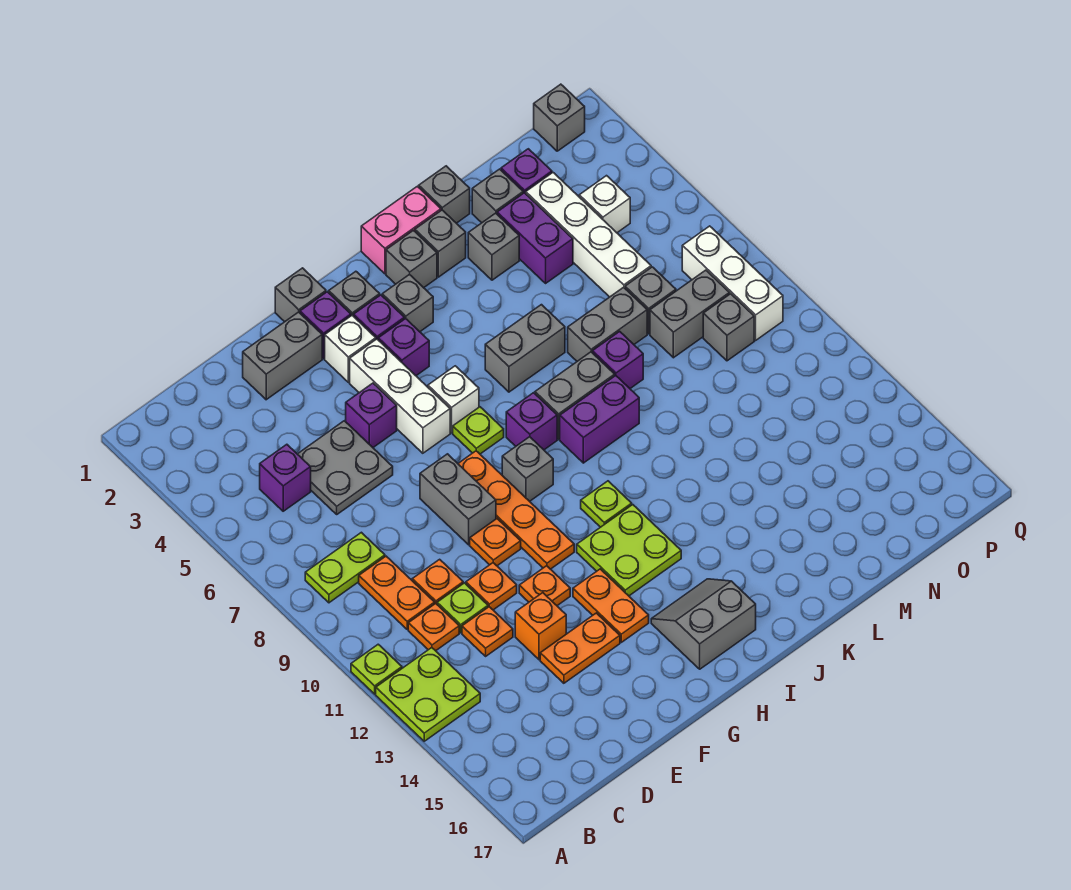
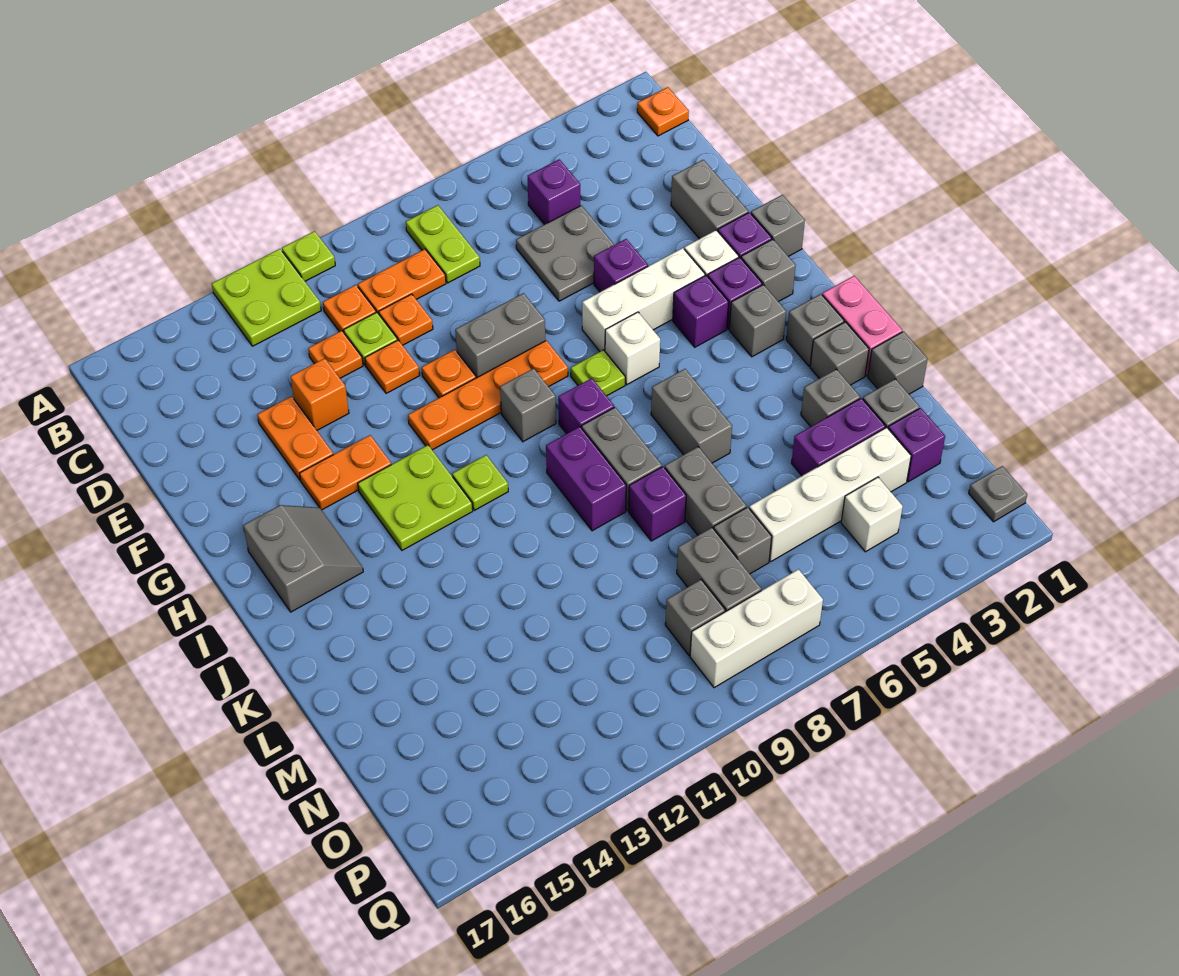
orange plate F12 level 1 -> orange plate B1 level 1
grey brick P1 level 1 -> grey plate P1 level 1

